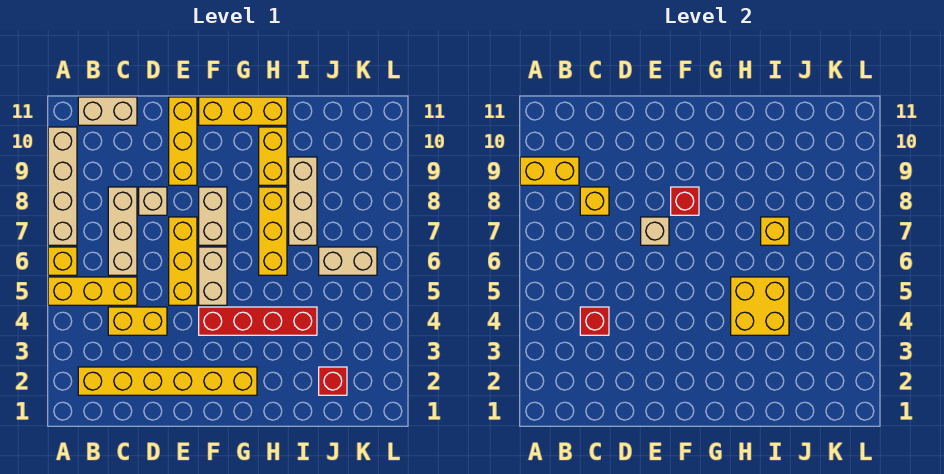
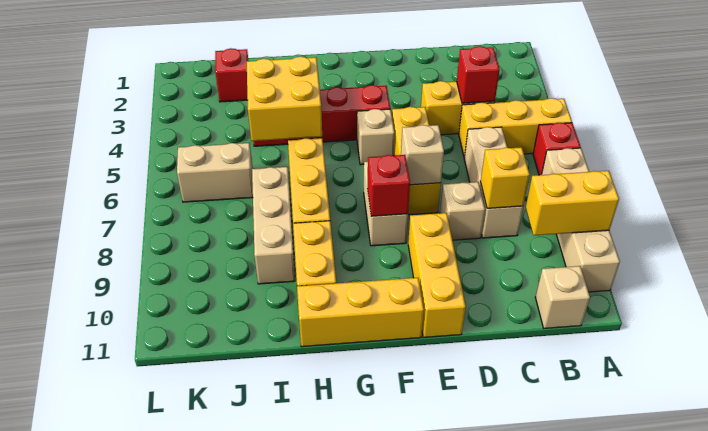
yellow brick A6 level 1 -> red brick A6 level 1
yellow brick B2:G2 level 1 -> none
tan brick B11:C11 level 1 -> tan brick B11 level 1
tan brick F5:F6 level 1 -> tan brick F5 level 1
yellow brick I7 level 2 -> none

